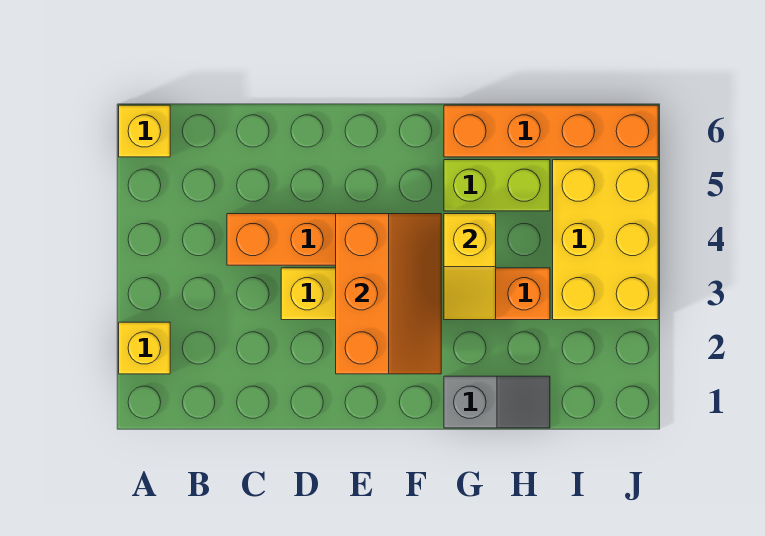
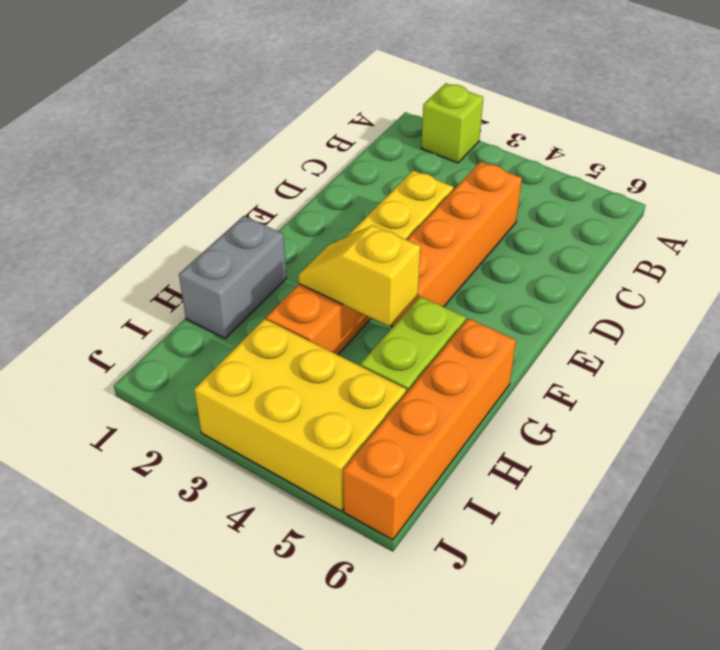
yellow brick A2 level 1 -> lime brick A2 level 1
yellow brick A6 level 1 -> none
orange slope E2:F4 level 2 top E -> none
grey slope G1:H1 level 1 top G -> grey brick G1:H1 level 1

